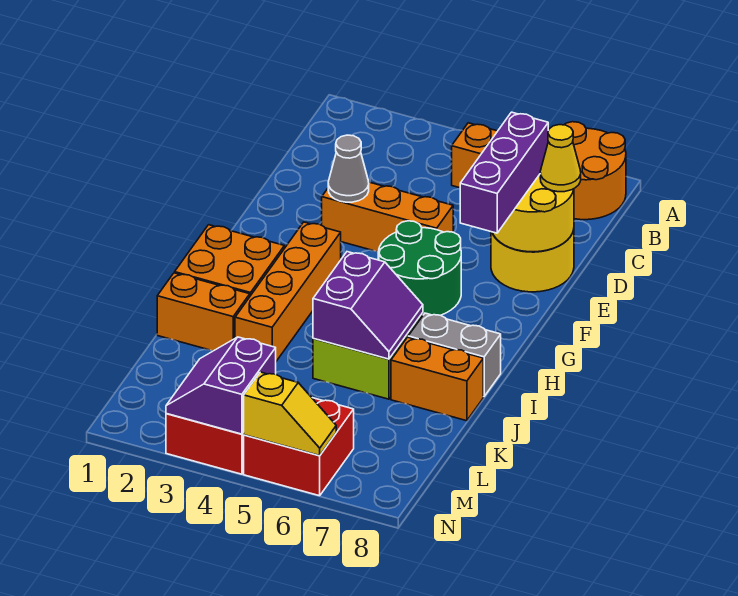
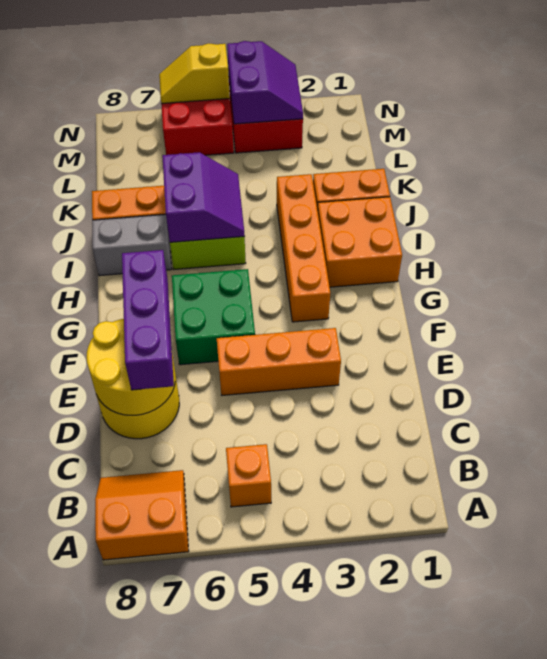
orange round brick A7:B8 level 1 -> orange slope A7:B8 level 1 top A
yellow cone D8 level 3 -> none
grey cone E3 level 2 -> none
green round brick F5:G6 level 1 -> green brick F5:G6 level 1
purple slope I5:J6 level 2 top 5 -> purple slope I5:J6 level 2 top 6

